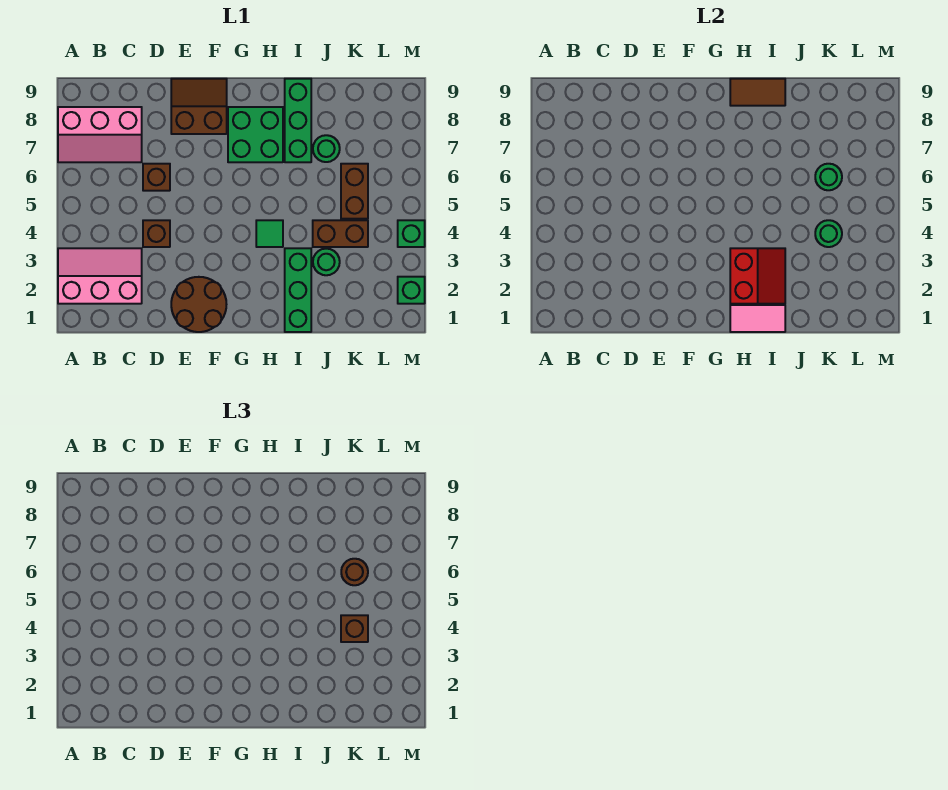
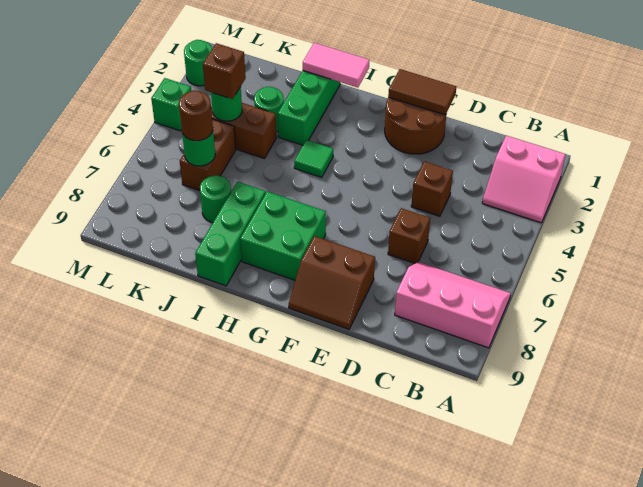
pink slope A2:C3 level 1 top 2 -> pink slope A2:B3 level 1 top 2
red slope H2:I3 level 2 top H -> none
brown tile H9:I9 level 2 -> brown tile E1:F1 level 2
green brick M2 level 1 -> green round brick M2 level 1

